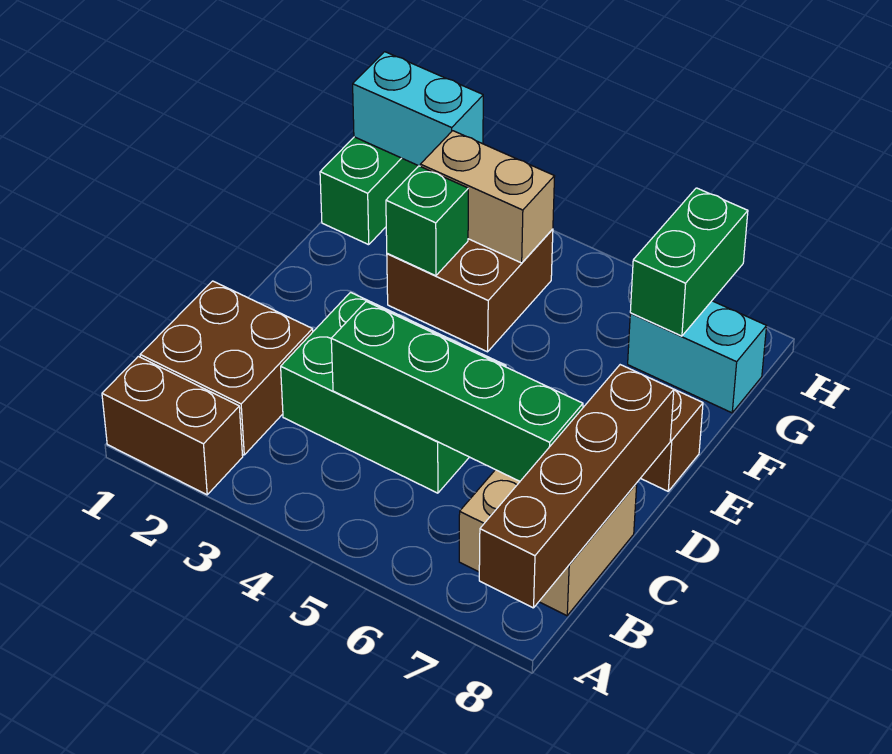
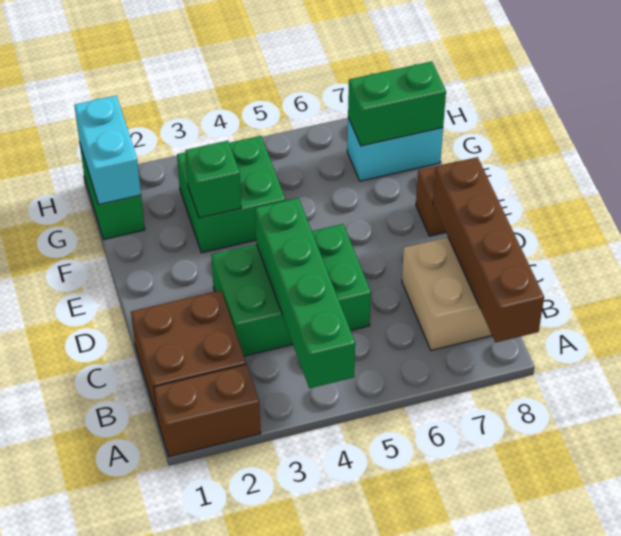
green brick C4:C7 level 2 -> green brick A4:D4 level 2
brown brick F3:G4 level 1 -> green brick F3:G4 level 1
tan brick G3:G4 level 2 -> none
green brick G7:H7 level 2 -> green brick G7:G8 level 2
cyan brick H1:H2 level 2 -> cyan brick G1:H1 level 2

